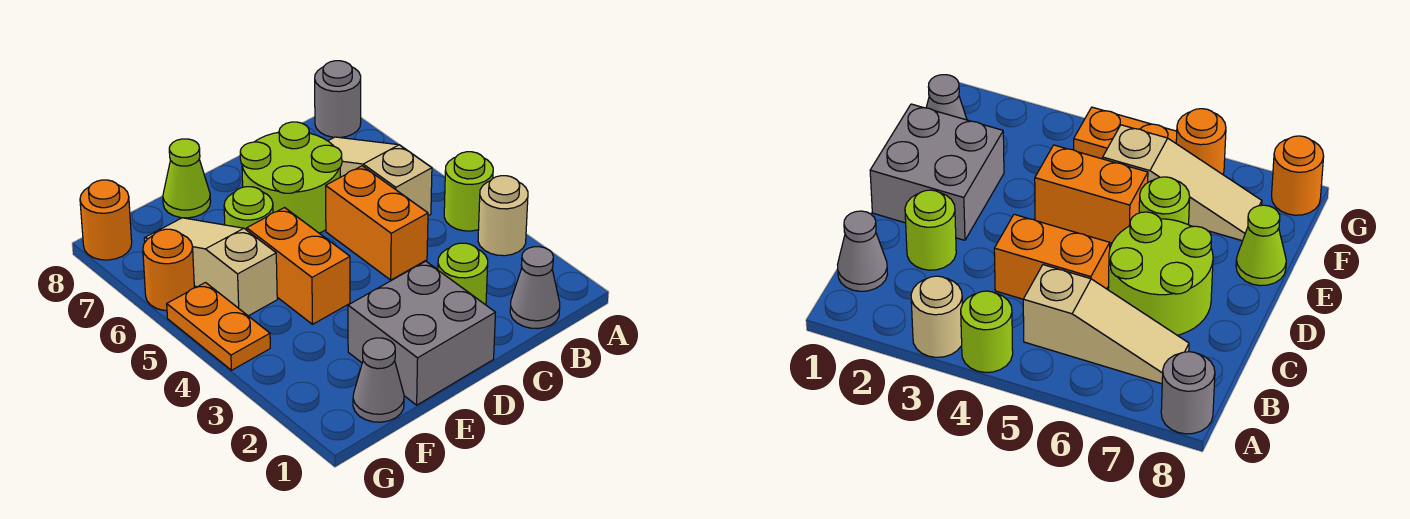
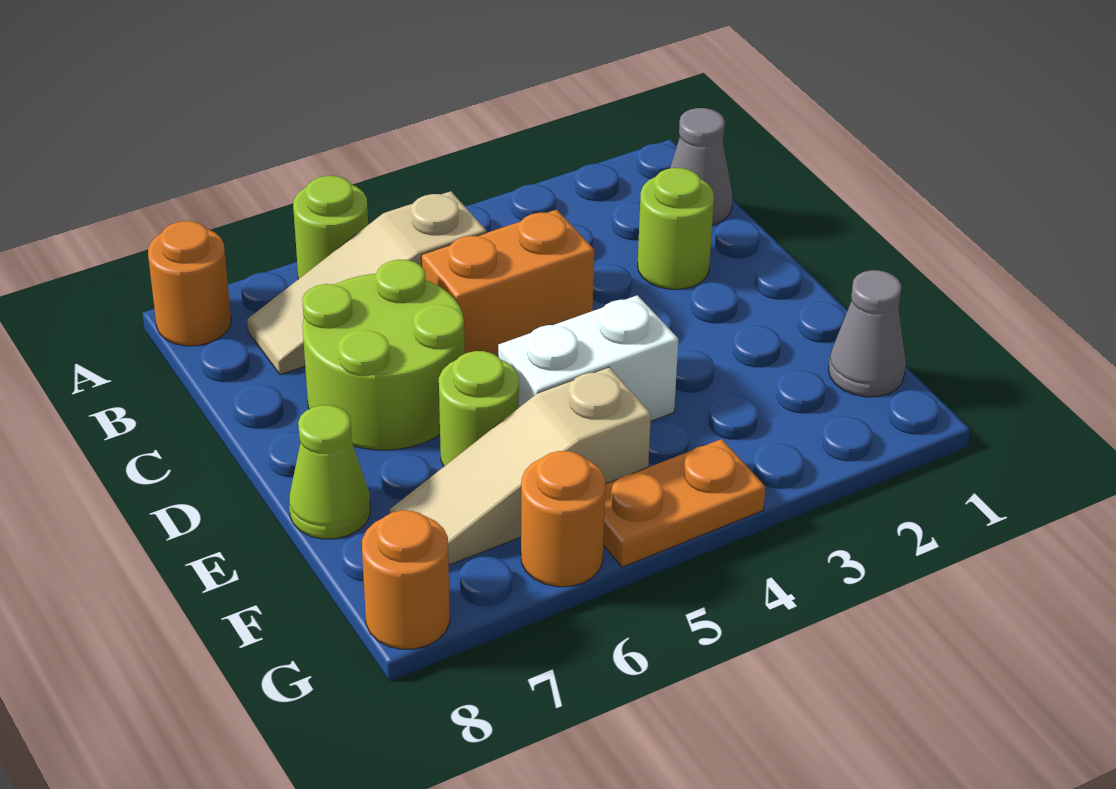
tan round brick A3 level 1 -> none
lime round brick A4 level 1 -> lime round brick A6 level 1
grey round brick A8 level 1 -> orange round brick A8 level 1
grey brick D1:E2 level 1 -> none
orange brick E4:E5 level 1 -> white brick E4:E5 level 1

